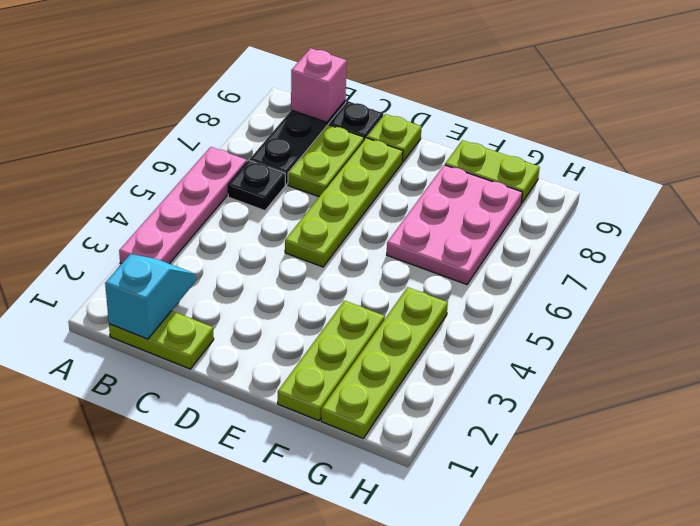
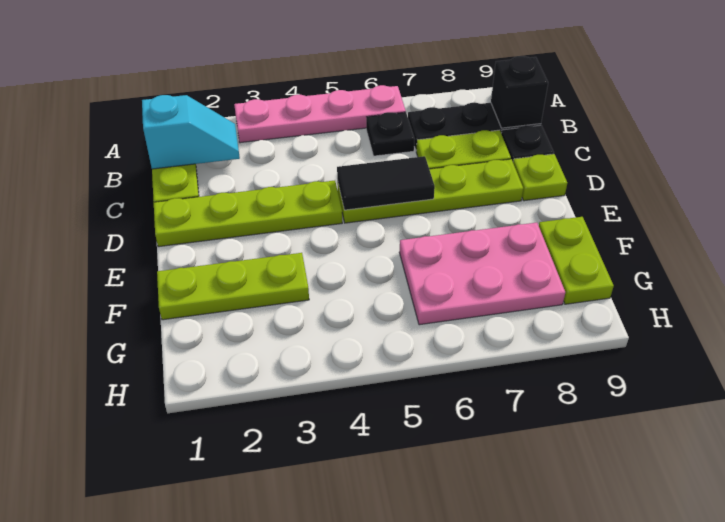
pink brick B9 level 2 -> black brick B9 level 2
none -> black tile D5:D6 level 2
lime plate G1:G4 level 1 -> lime plate D1:D4 level 1

